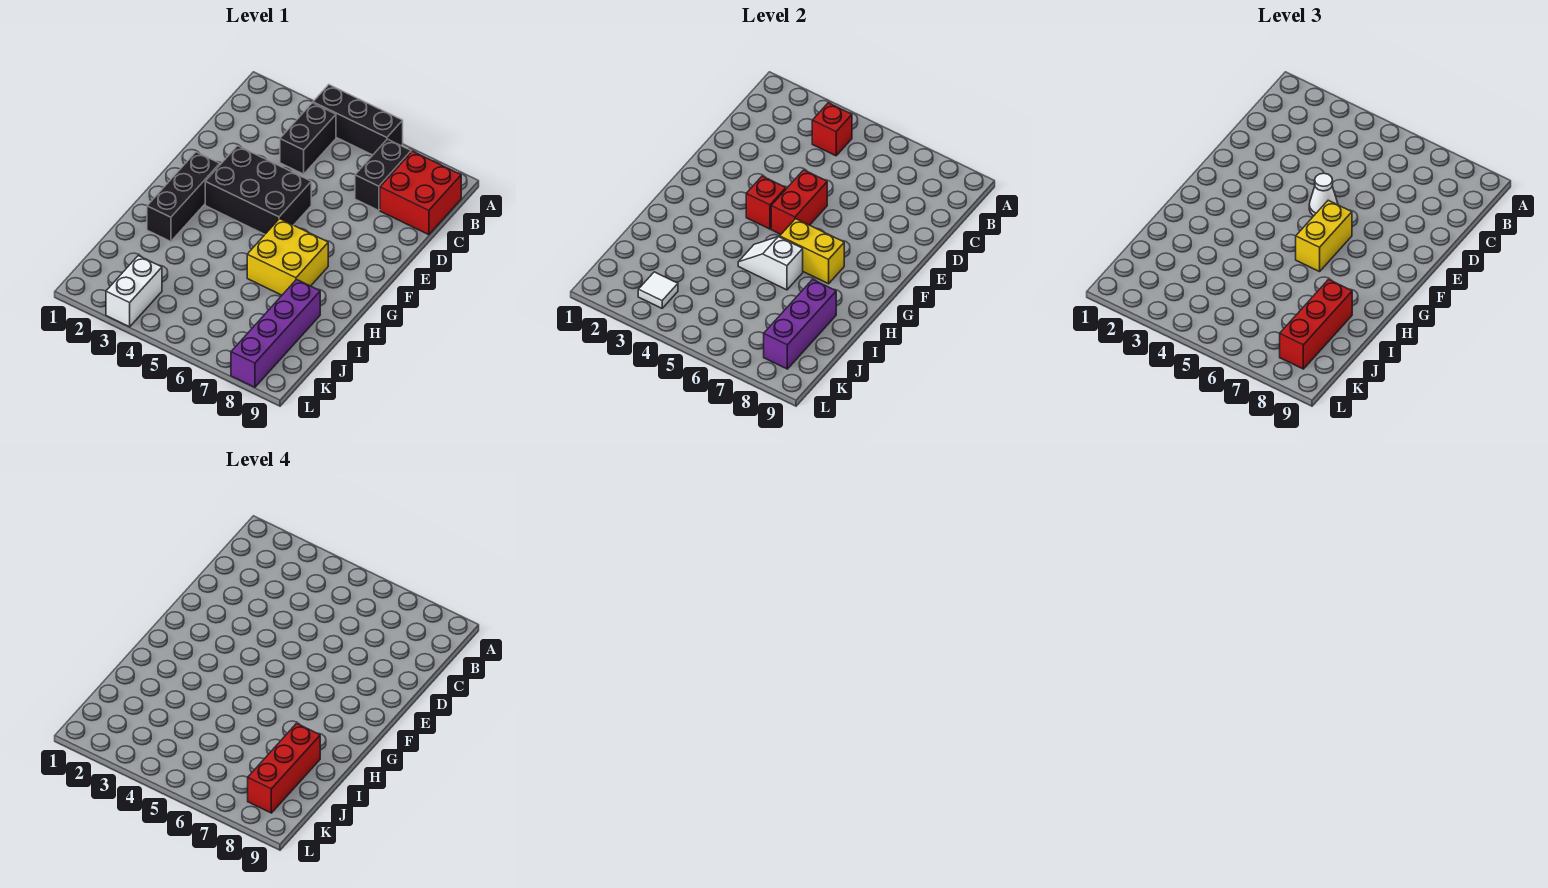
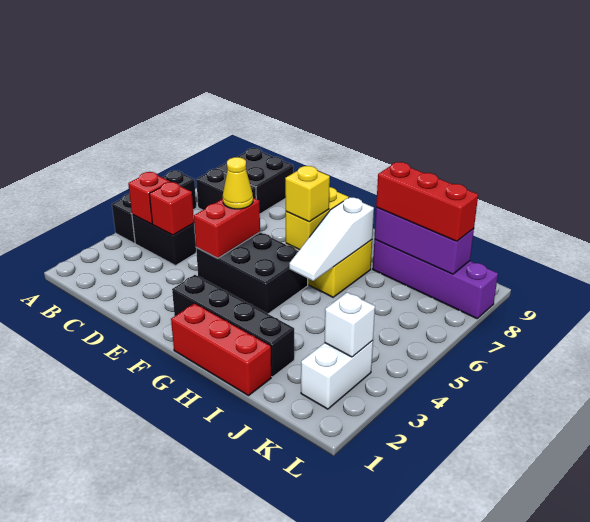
red brick B8:C9 level 1 -> black brick B8:C9 level 1
black brick E3:F5 level 1 -> black brick E4:G5 level 1
red brick E5:F5 level 2 -> red brick E4:E5 level 2
white cone E5 level 3 -> yellow cone E5 level 3
black brick F2:H2 level 1 -> black brick F2:I2 level 1
red brick F4 level 2 -> red brick C4 level 2
yellow brick F6:G6 level 3 -> yellow brick G6 level 3
white slope H5:H6 level 2 top 6 -> white slope H5:H7 level 2 top 7
red brick I8:K8 level 4 -> red brick G1:I1 level 1
white brick K3:L3 level 1 -> white brick K2:K3 level 1
white tile K3 level 2 -> white brick K3 level 2

